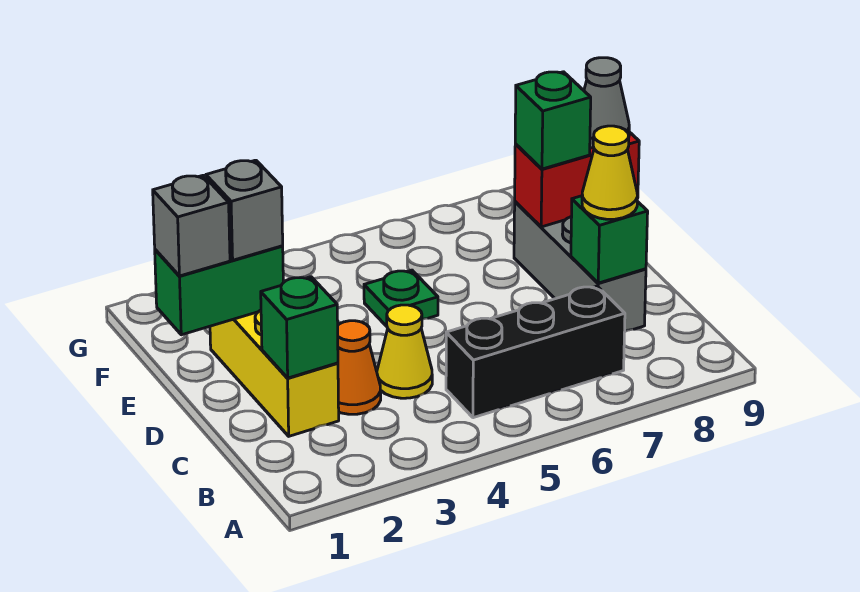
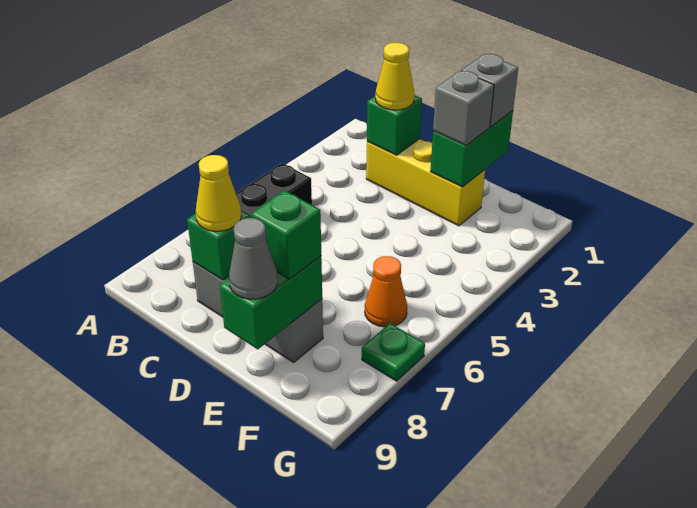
orange cone C3 level 1 -> orange cone F6 level 1
yellow cone C4 level 1 -> yellow cone C2 level 3
green plate E5 level 1 -> green plate G7 level 1
red brick E8:E9 level 2 -> green brick E8:E9 level 2

